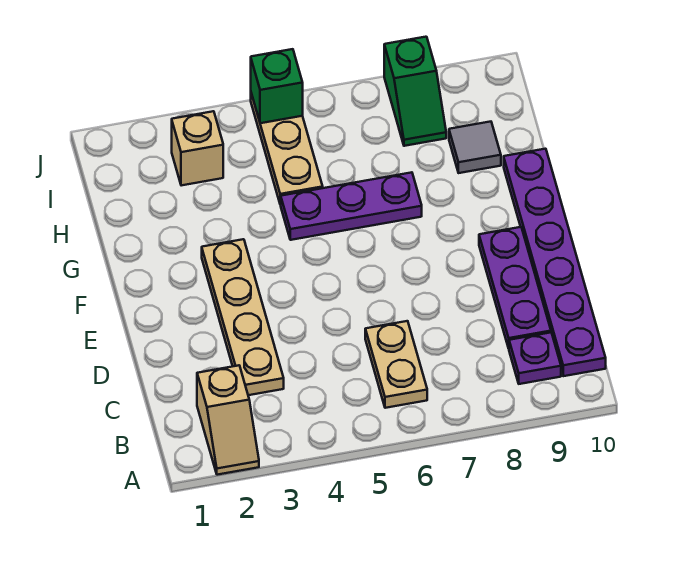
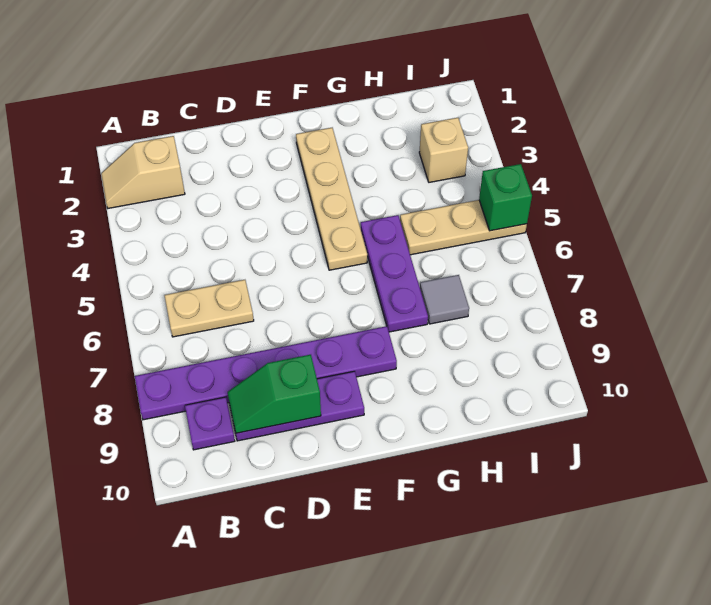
purple plate B10:G10 level 1 -> purple plate A8:F8 level 1
tan plate C3:F3 level 1 -> tan plate F2:F5 level 1
grey tile H9 level 1 -> grey tile H7 level 1
green slope I8:J8 level 1 top J -> green slope C9:D9 level 2 top D

